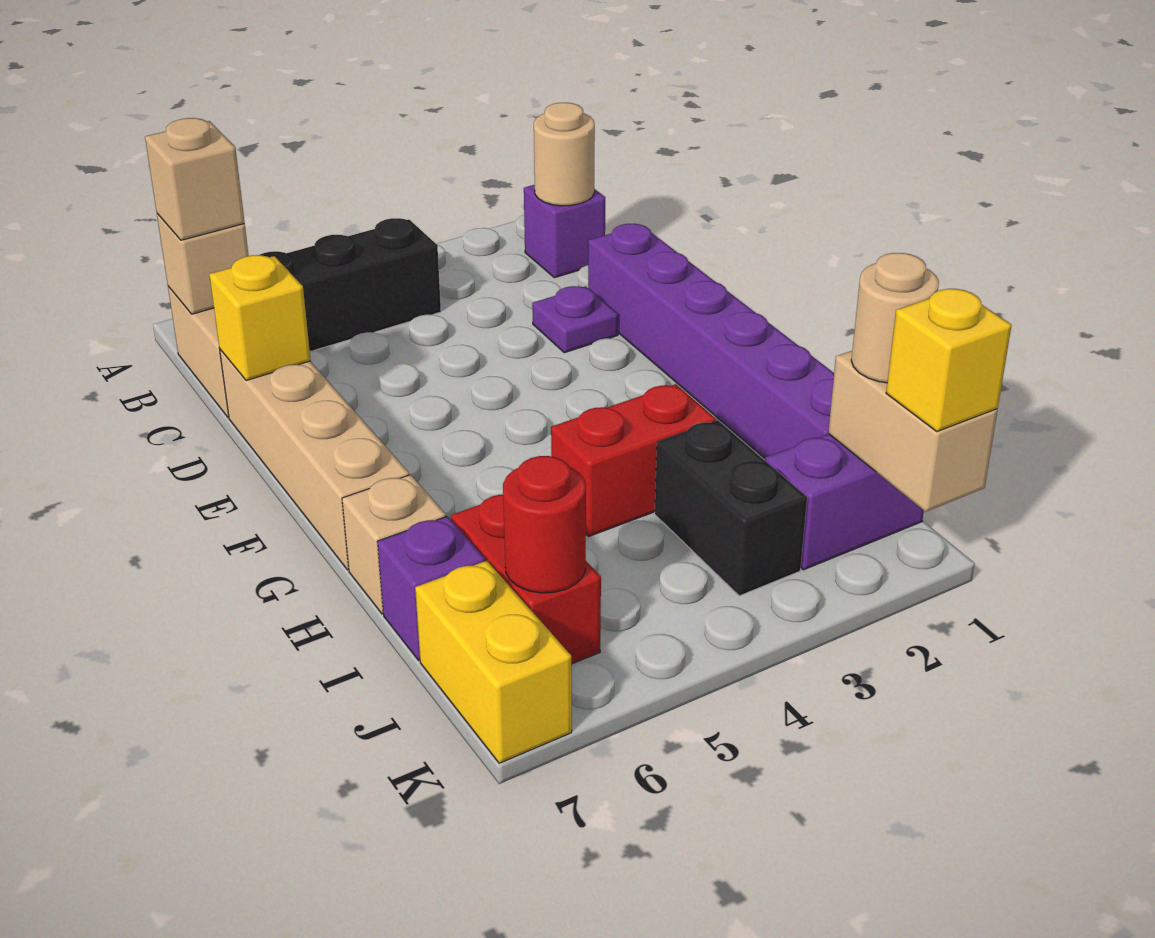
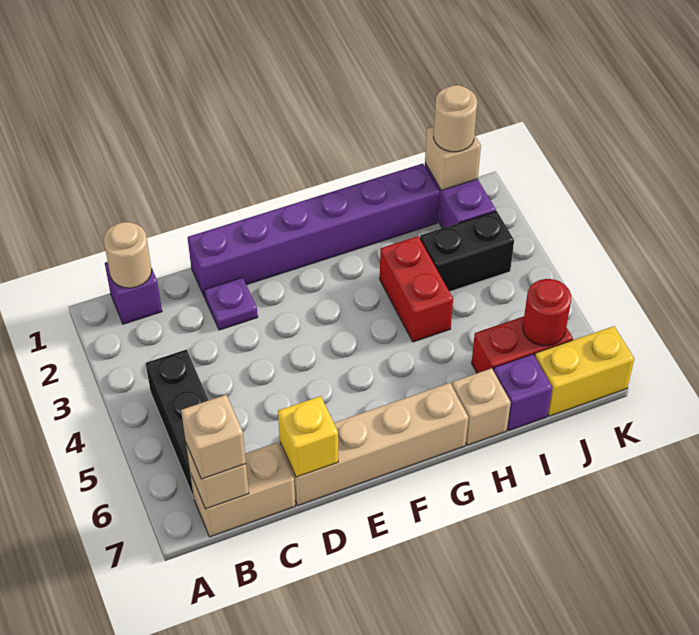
tan brick J1:K1 level 2 -> tan brick J1 level 2
yellow brick K1 level 3 -> none

